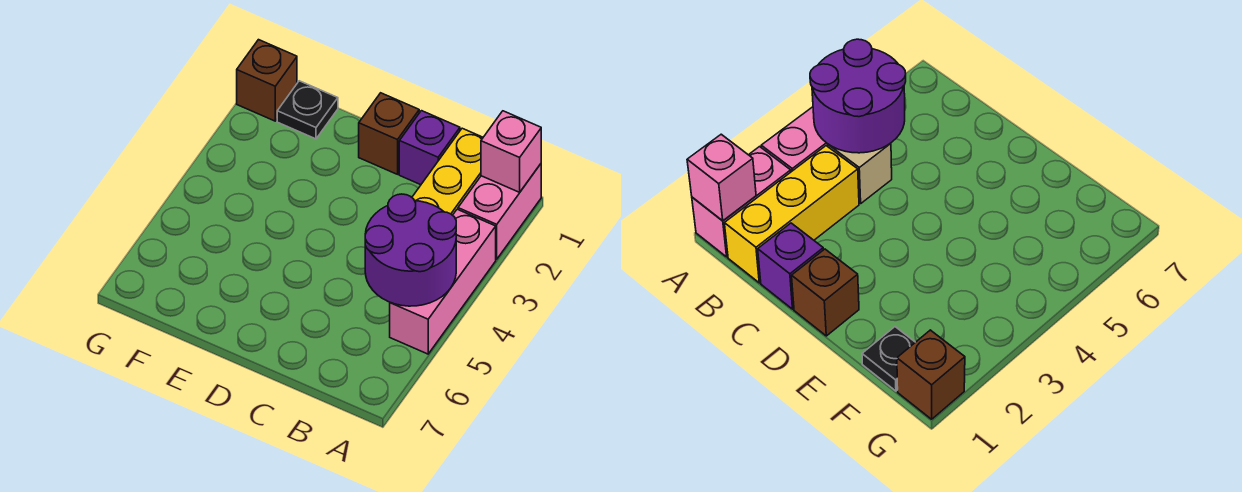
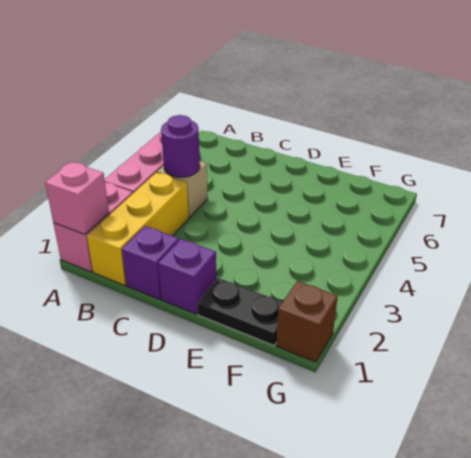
purple round brick A4:B5 level 2 -> purple round brick B4 level 2
brown brick D1 level 1 -> purple brick D1 level 1
black plate F1 level 1 -> black plate E1:F1 level 1

